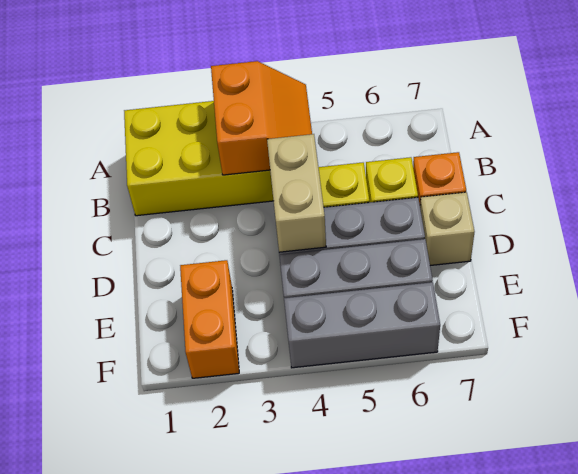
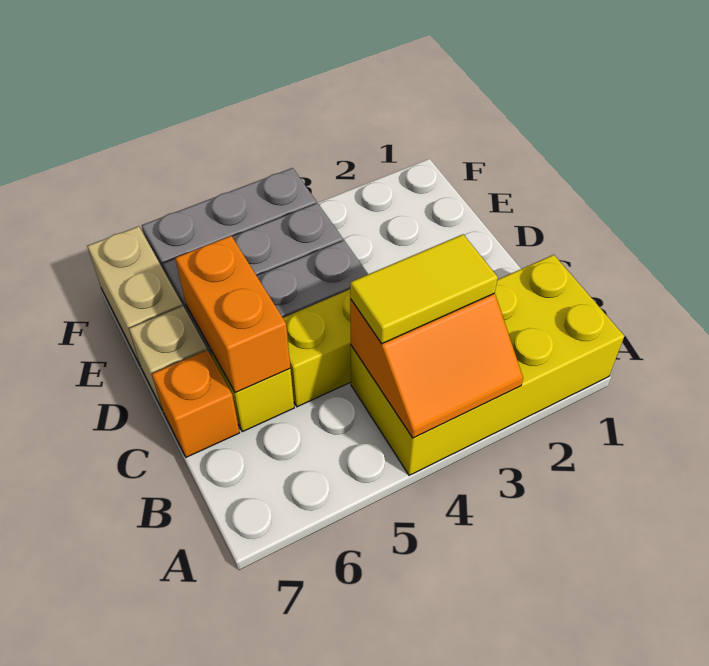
orange slope A3:B4 level 2 top 3 -> orange slope A3:B4 level 2 top B
none -> yellow tile B3:B4 level 3
tan brick C4:D4 level 2 -> tan brick E7:F7 level 1
orange brick E2:F2 level 1 -> orange brick C6:D6 level 2

